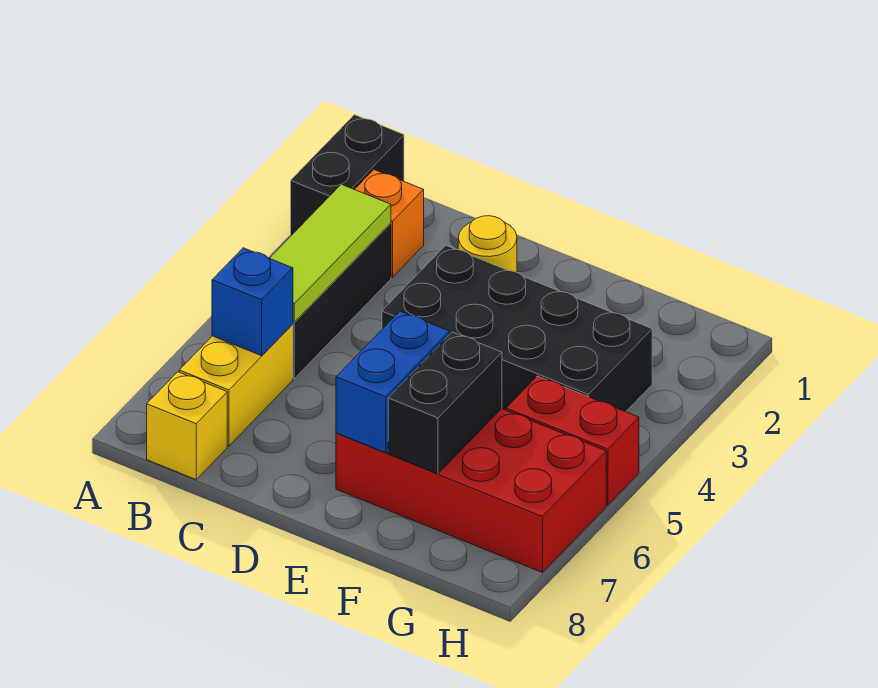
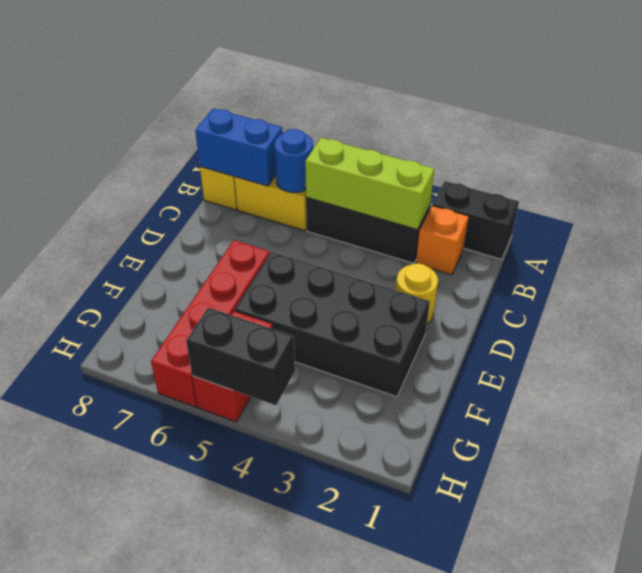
lime tile B3:B5 level 2 -> lime brick B3:B5 level 2
blue brick B6 level 2 -> blue round brick B6 level 2
black brick D3:G4 level 1 -> black brick E2:F5 level 1
red brick E6:H7 level 1 -> red brick E6:H6 level 1
blue brick E6:E7 level 2 -> blue brick B7:B8 level 2
black brick F6:F7 level 2 -> black brick H4:H5 level 2

